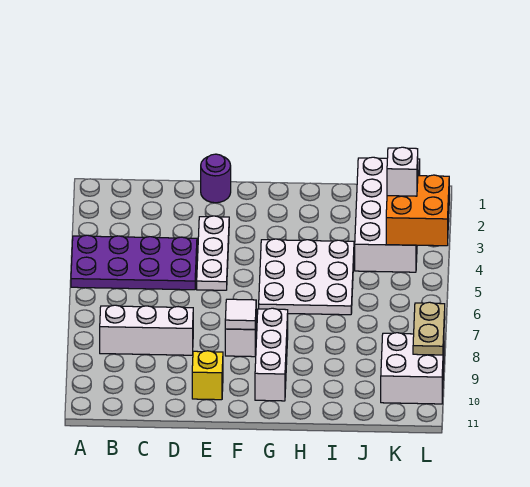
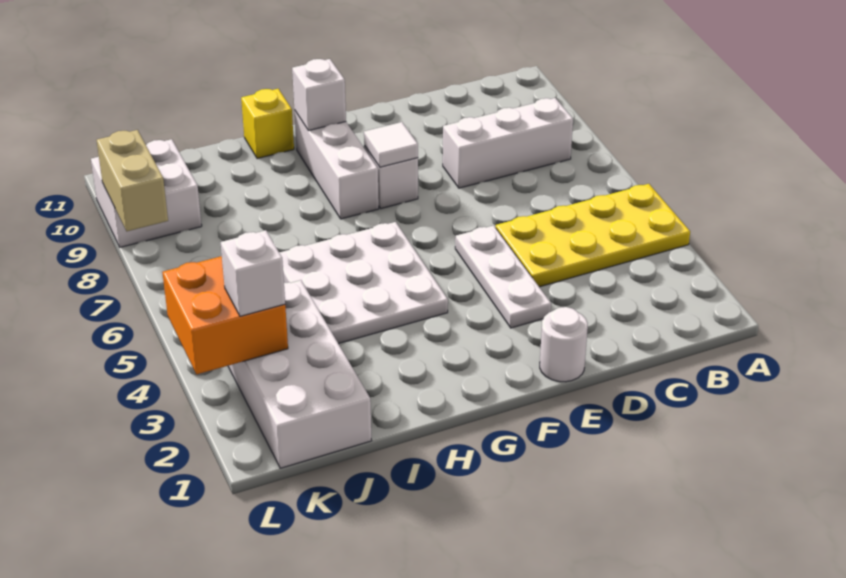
purple plate A4:D5 level 1 -> yellow plate A4:D5 level 1
purple round brick E1 level 1 -> white round brick E1 level 1
yellow brick E10 level 1 -> yellow brick H11 level 1
none -> white brick G10 level 2
tan plate L8:L9 level 2 -> tan brick L8:L9 level 2

